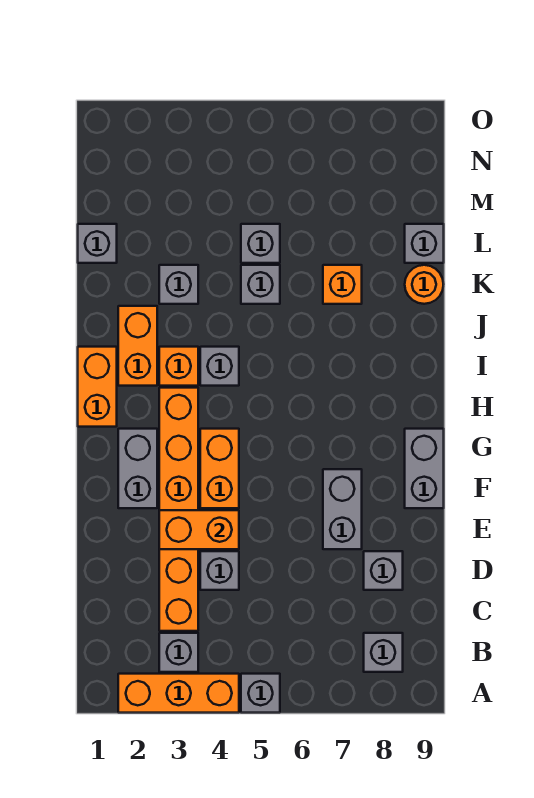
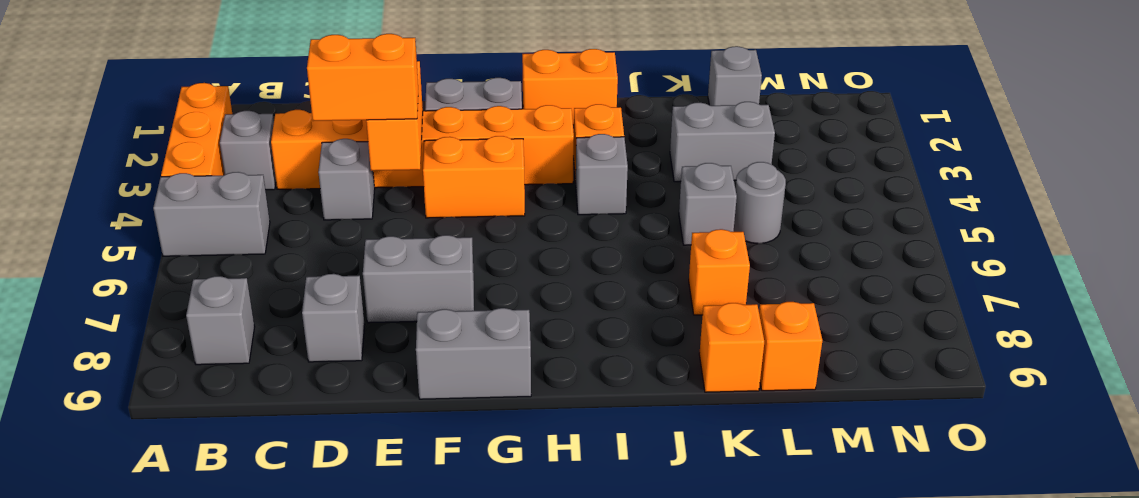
grey brick A5 level 1 -> grey brick A5:B5 level 1
orange brick I2:J2 level 1 -> orange brick D4:E4 level 3
grey brick K3 level 1 -> grey brick K3:L3 level 1
orange round brick K9 level 1 -> orange brick K9 level 1
grey brick L5 level 1 -> grey round brick L5 level 1
grey brick L9 level 1 -> orange brick L9 level 1

